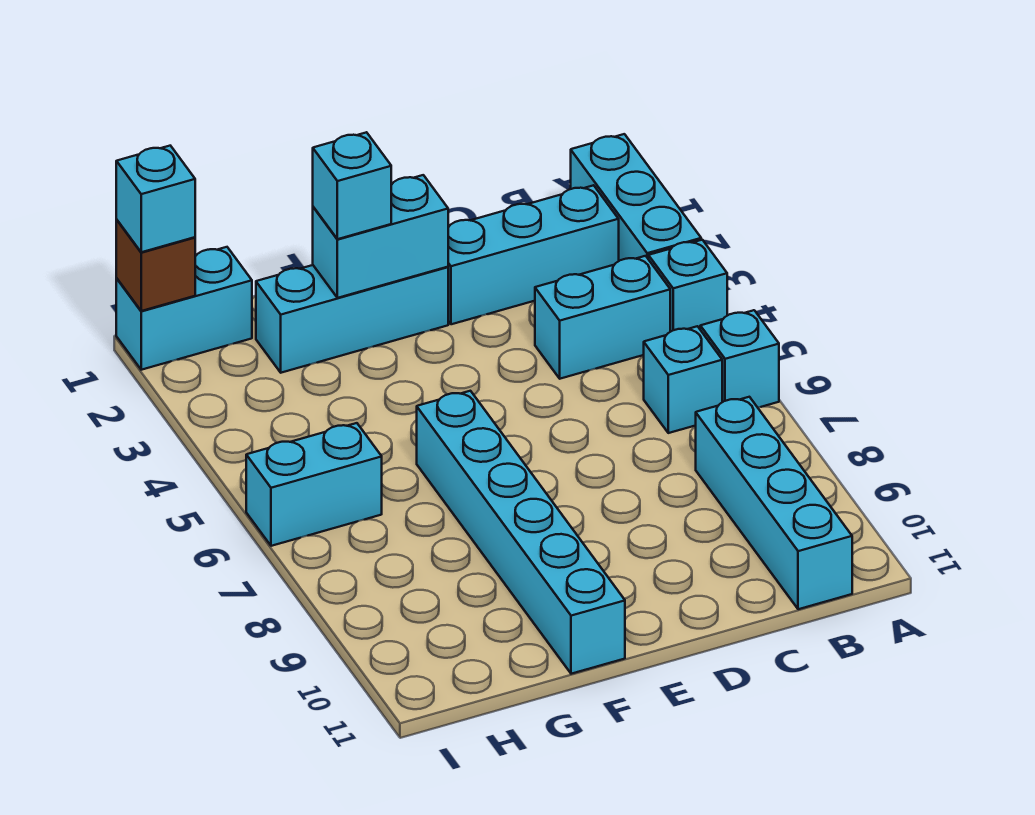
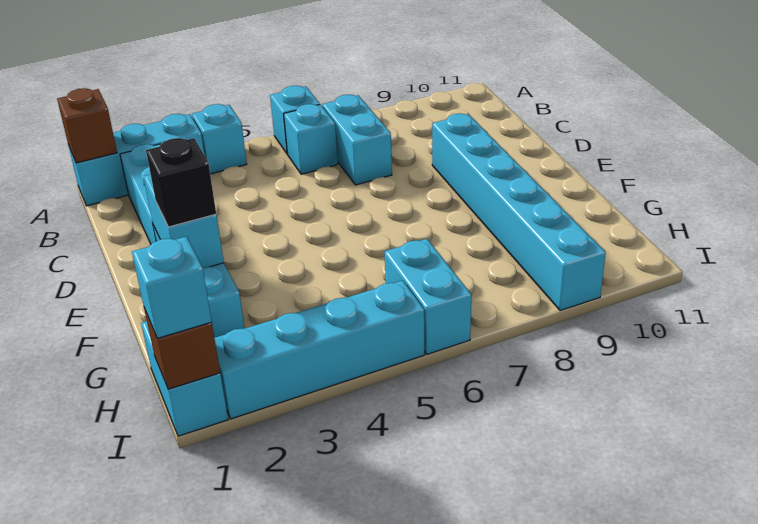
none -> brown brick A1 level 2
cyan brick B4:C4 level 1 -> cyan brick B7:C7 level 1
cyan brick B8:B11 level 1 -> cyan brick I2:I5 level 1
cyan brick F2 level 3 -> black brick F2 level 3
cyan brick F6:F11 level 1 -> cyan brick D9:I9 level 1

